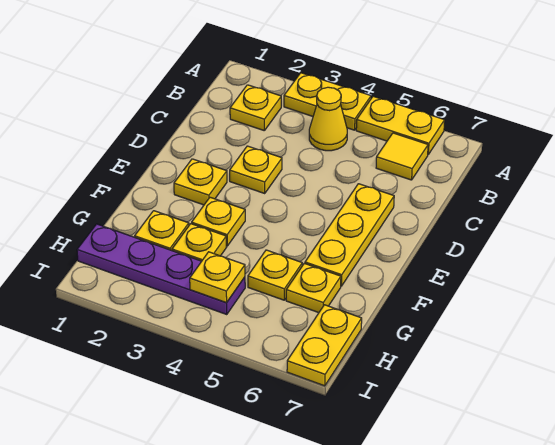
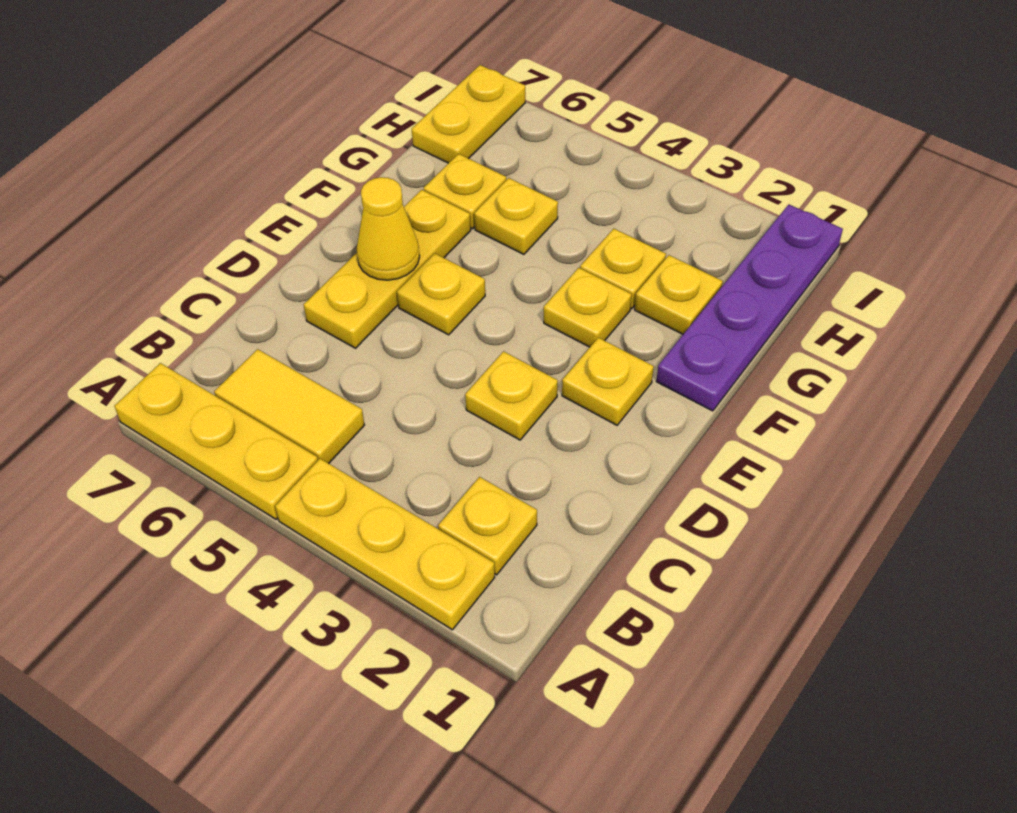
yellow plate A3:A4 level 1 -> yellow plate A2:A4 level 1
yellow plate A5:A6 level 1 -> yellow plate A5:A7 level 1
yellow cone B4 level 1 -> yellow cone E6 level 2
yellow tile B6 level 1 -> yellow tile B5:B6 level 1
purple plate H1:H4 level 1 -> purple plate F1:I1 level 1
yellow plate H4 level 2 -> yellow plate E5 level 1

